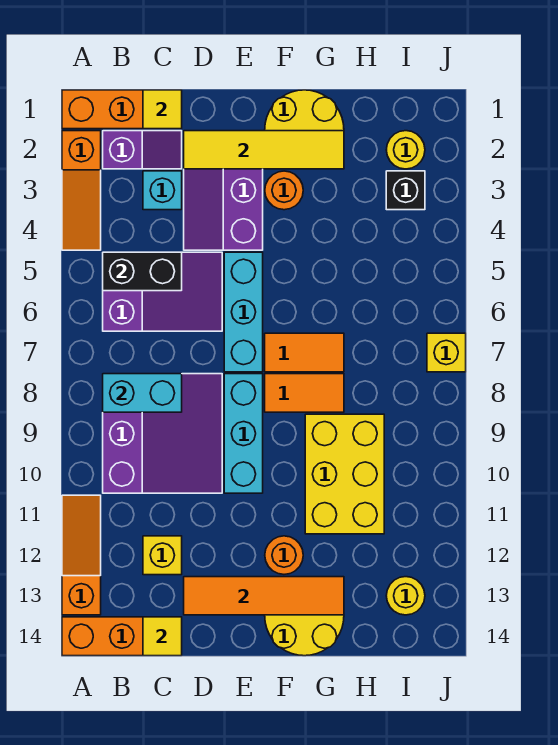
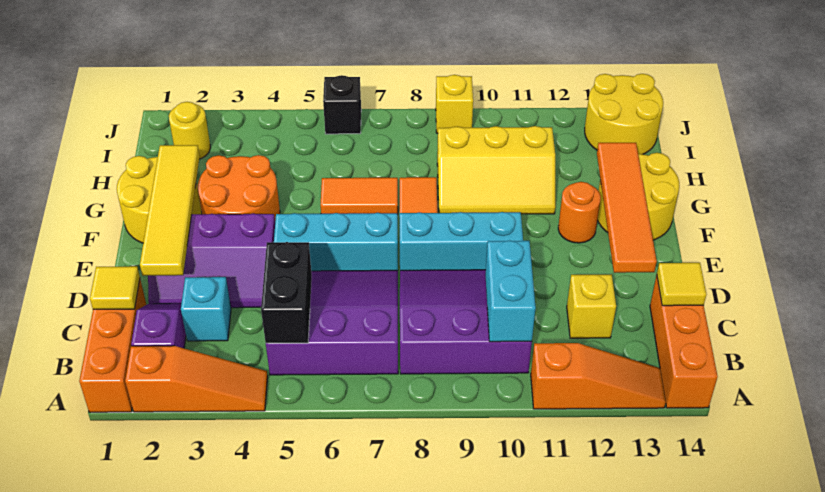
orange slope A11:A13 level 1 top 13 -> orange slope A11:A13 level 1 top 11
purple slope B5:D6 level 1 top B -> purple slope B5:D7 level 1 top B
cyan brick B8:C8 level 2 -> cyan brick B10:C10 level 2
orange round brick F3 level 1 -> orange round brick F3:G4 level 1
orange tile F7:G7 level 1 -> orange tile G6:G7 level 1
yellow brick G9:H11 level 1 -> yellow slope G9:H11 level 1 top H
black brick I3 level 1 -> black brick J6 level 1
yellow round brick I13 level 1 -> yellow round brick I13:J14 level 1
yellow brick J7 level 1 -> yellow brick J9 level 1

